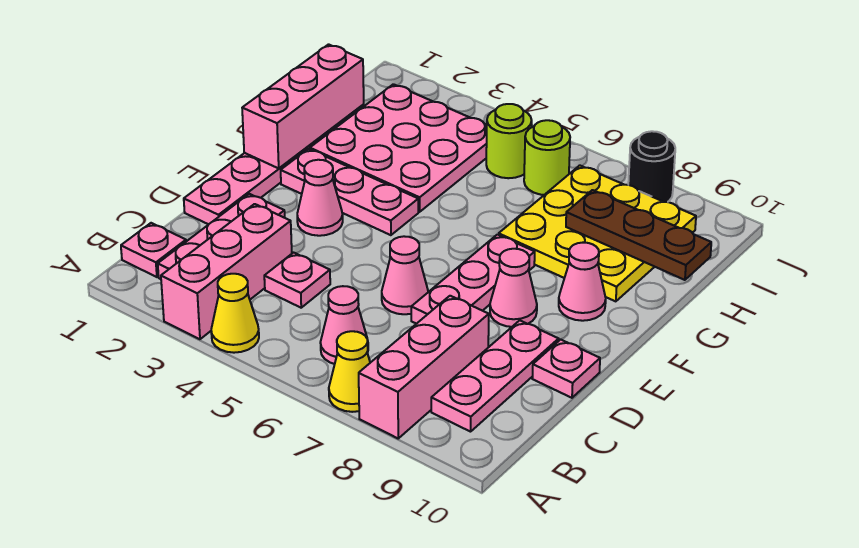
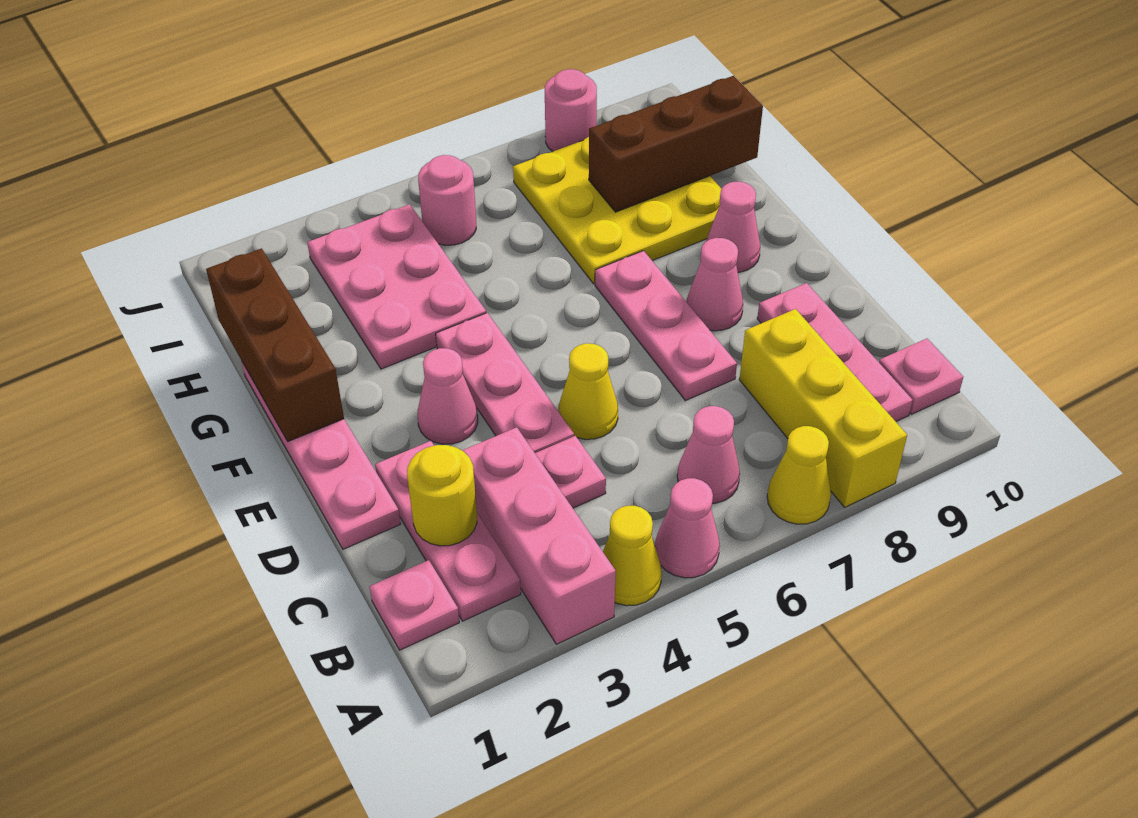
pink brick A8:C8 level 1 -> yellow brick A8:C8 level 1
none -> yellow round brick C2 level 2
none -> yellow cone D5 level 1
pink cone D6 level 1 -> pink cone A5 level 1
pink plate D10 level 1 -> pink plate B10 level 1
pink brick F1:H1 level 2 -> brown brick F1:H1 level 2
pink plate F2:F4 level 1 -> pink plate D4:F4 level 1
pink plate G2:I4 level 1 -> pink plate G3:I4 level 1
brown plate H8:H10 level 2 -> brown brick H8:H10 level 2
lime round brick I5 level 1 -> pink round brick I5 level 1
lime round brick I6 level 1 -> none
black round brick J8 level 1 -> pink round brick J8 level 1

